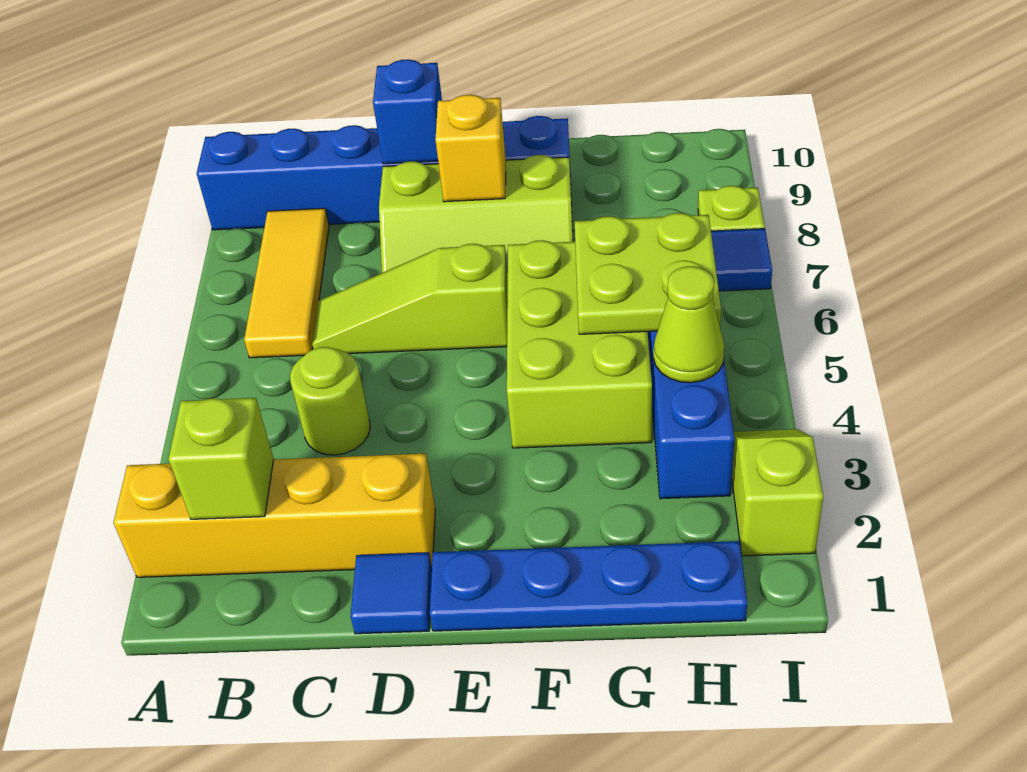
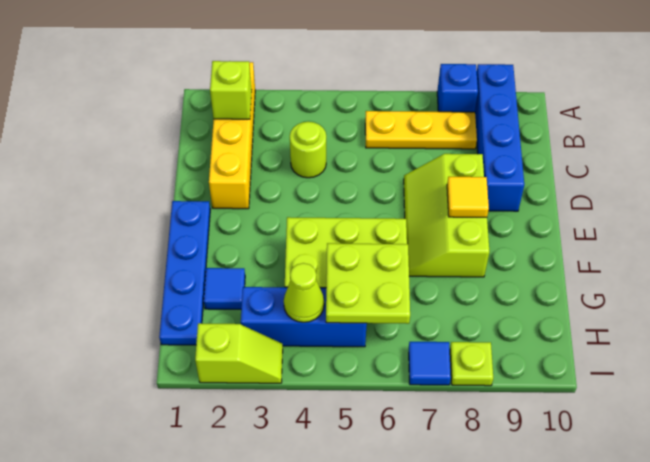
blue brick A9:F9 level 1 -> blue brick A9:D9 level 1
yellow tile B6:B8 level 1 -> yellow plate B6:B8 level 1
lime slope C6:E6 level 1 top E -> none
blue tile D1 level 1 -> blue tile G2 level 1
blue brick D9 level 2 -> blue brick A8 level 1
yellow brick E8 level 2 -> yellow tile E8 level 2

